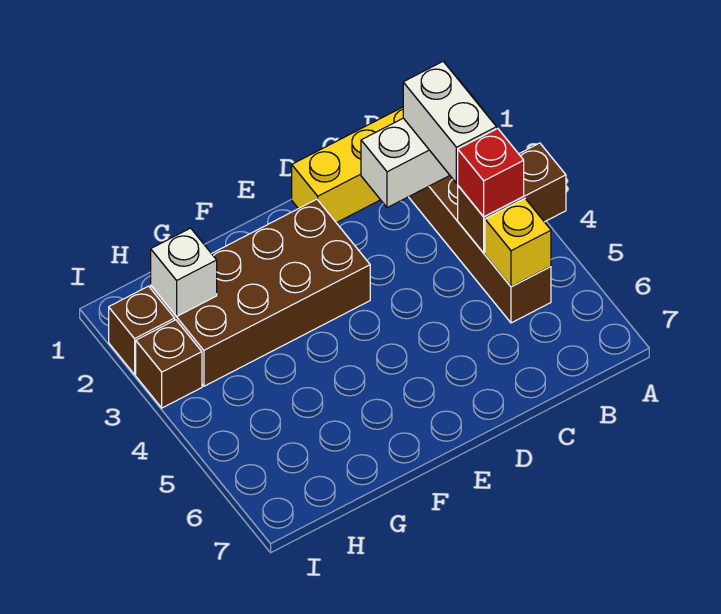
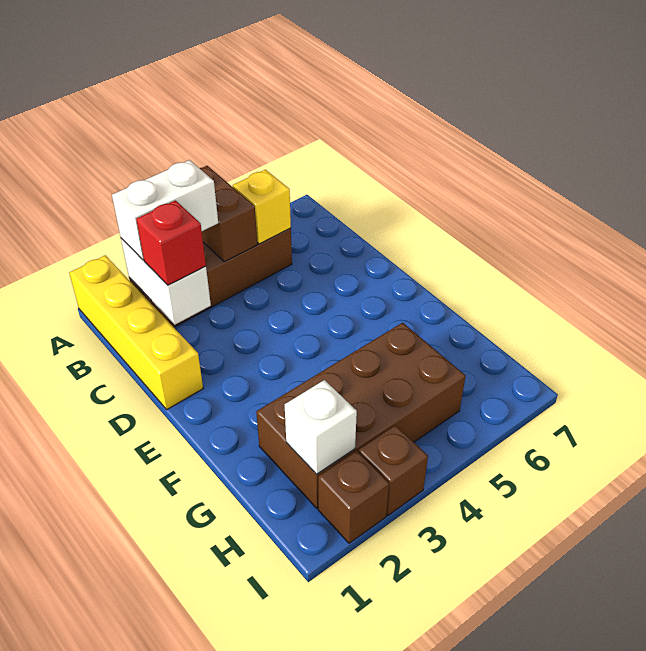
red brick B4 level 3 -> red brick C2 level 3
brown brick E2:H3 level 1 -> brown brick G2:H5 level 1

